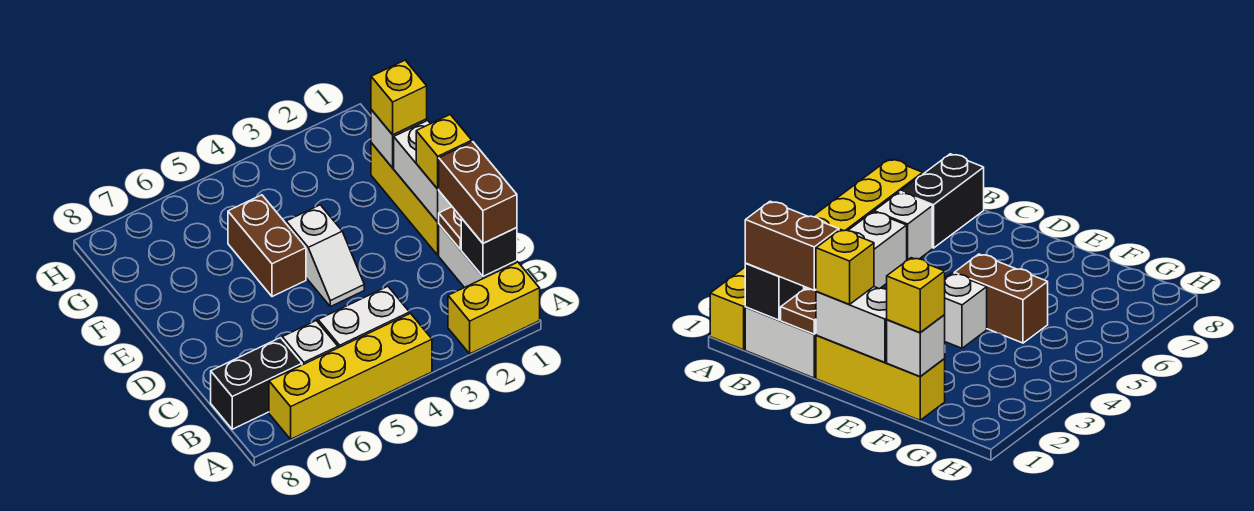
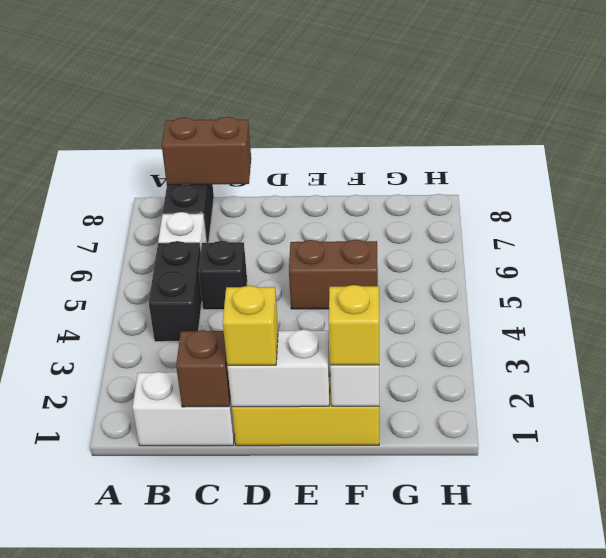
yellow brick A1:A2 level 1 -> none
yellow brick A4:A7 level 1 -> none
black brick B1 level 2 -> black brick C5 level 1
brown brick B1:C1 level 3 -> brown brick B8:C8 level 2
white brick B4:B5 level 1 -> black brick B4:B5 level 1
brown plate C1 level 2 -> brown brick C1 level 2
white slope D4:E4 level 1 top E -> none

